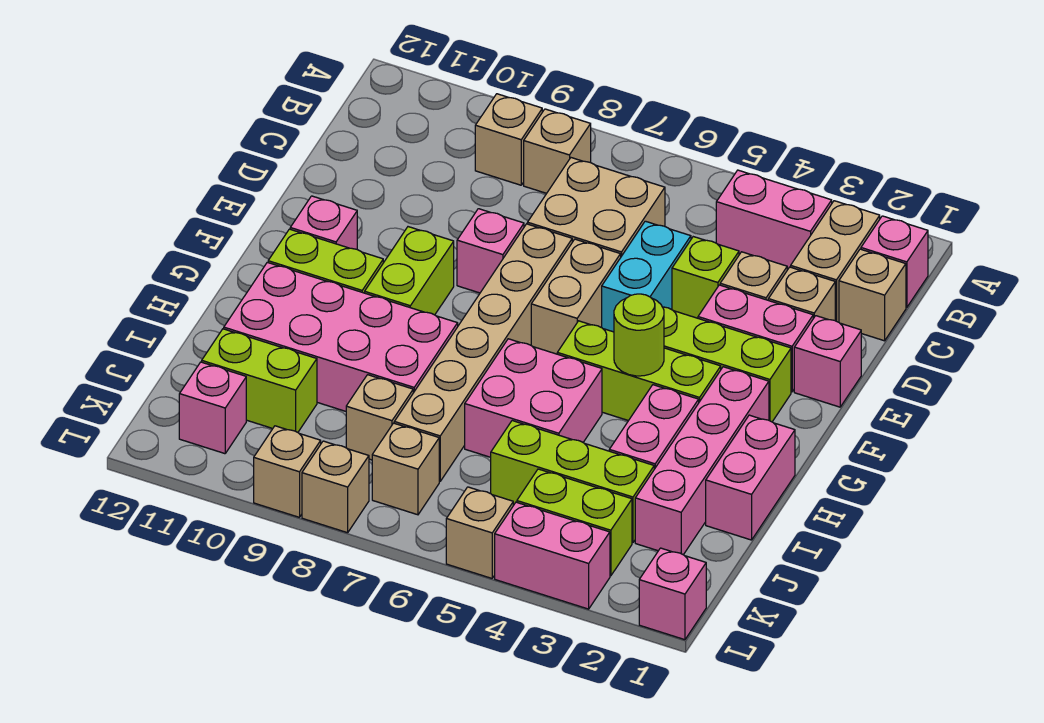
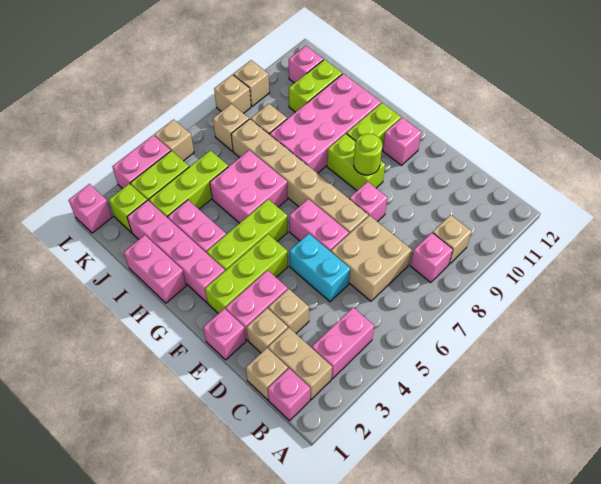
tan brick B8 level 1 -> pink brick B8 level 1
lime brick D4 level 1 -> lime brick K2 level 1
tan brick E6:F6 level 1 -> pink brick E6:F6 level 1
lime round brick G4 level 2 -> lime round brick F9 level 2

